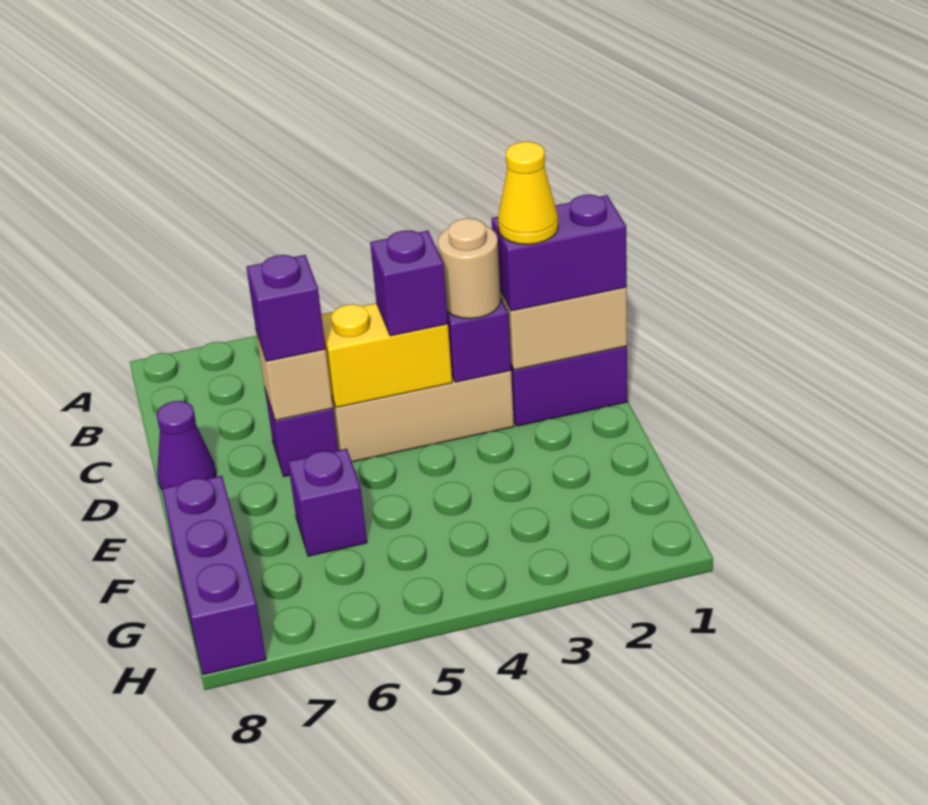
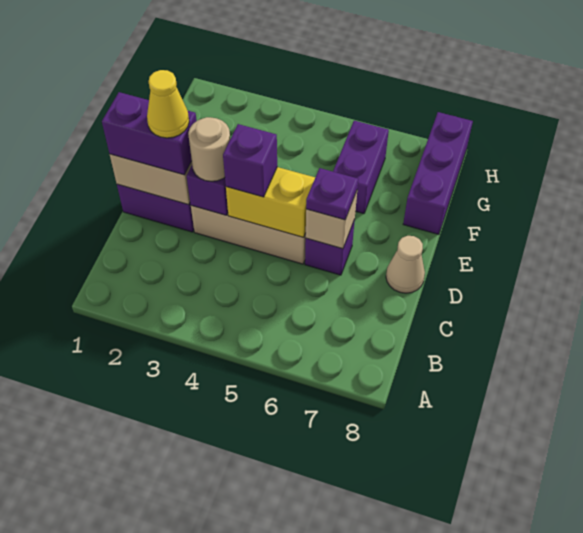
purple brick D6 level 3 -> purple plate D6 level 3
purple cone D8 level 1 -> tan cone D8 level 1
purple brick F6 level 1 -> purple brick F6:G6 level 1

